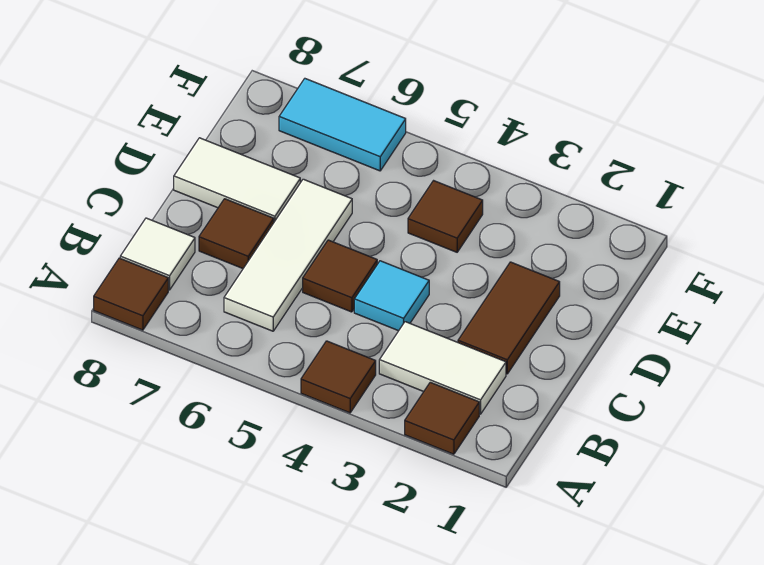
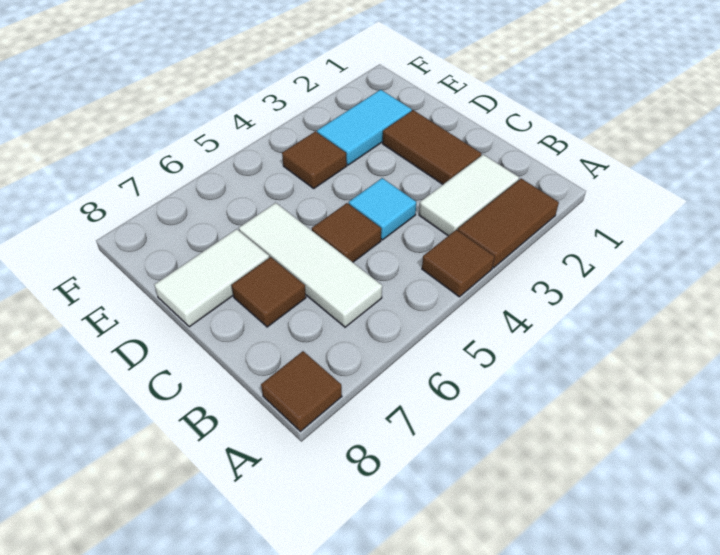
brown tile A2 level 1 -> brown tile A2:A3 level 1
white tile B8 level 1 -> none
cyan tile F6:F7 level 1 -> cyan tile E2:E3 level 1

